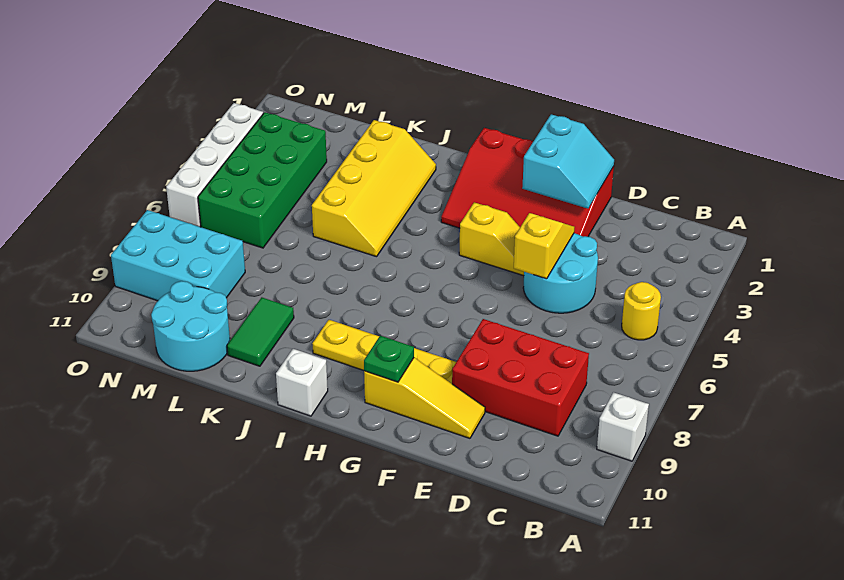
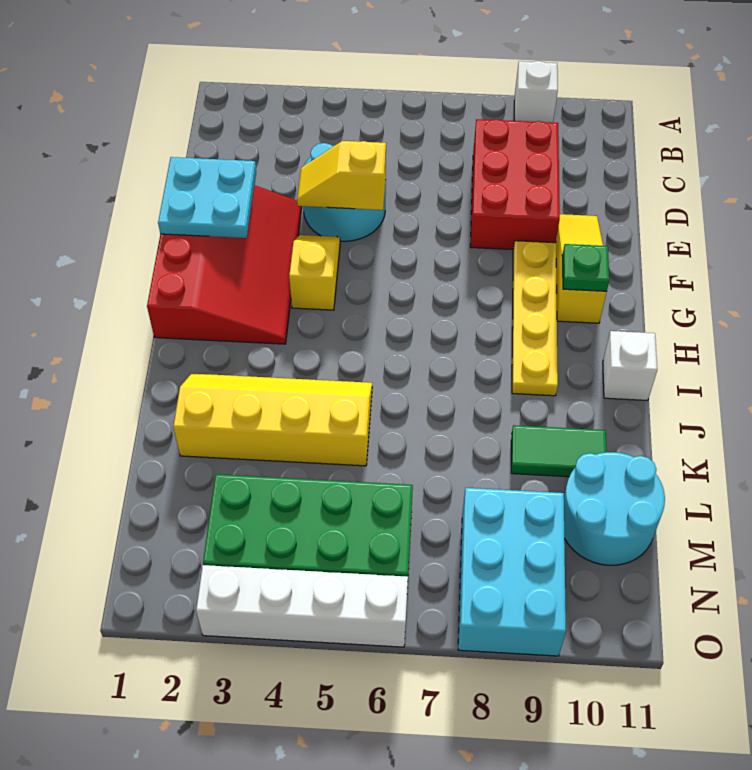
yellow round brick B5 level 1 -> none
cyan slope E1:F2 level 2 top F -> cyan plate E1:F2 level 2

